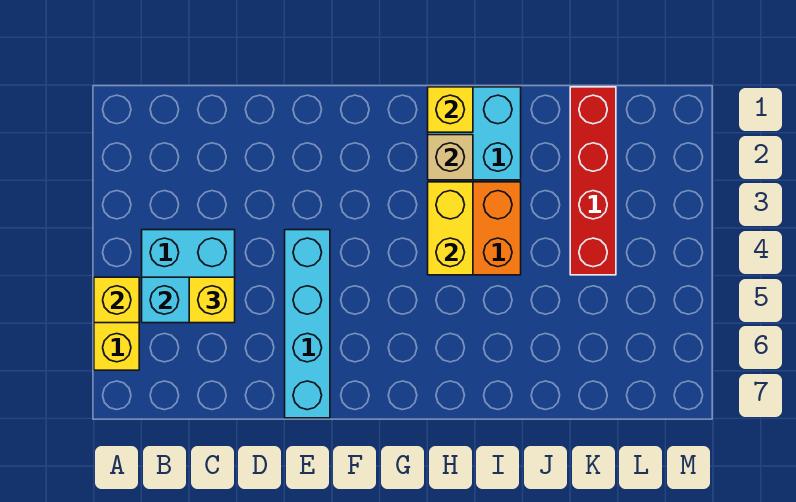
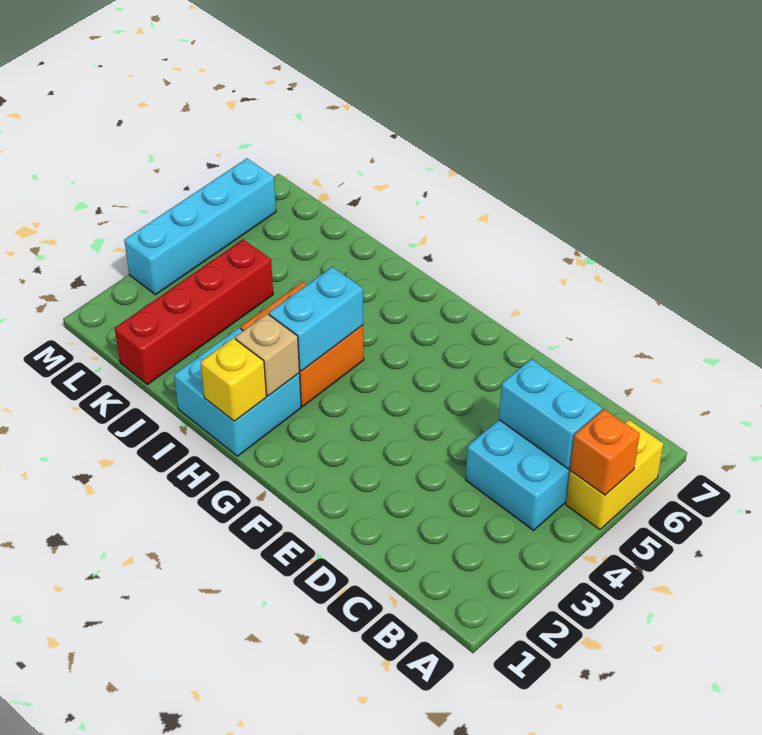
yellow brick A5 level 2 -> orange brick A5 level 2
yellow brick C5 level 3 -> none
cyan brick E4:E7 level 1 -> cyan brick M3:M6 level 1
yellow brick H3:H4 level 2 -> cyan brick H3:H4 level 2

